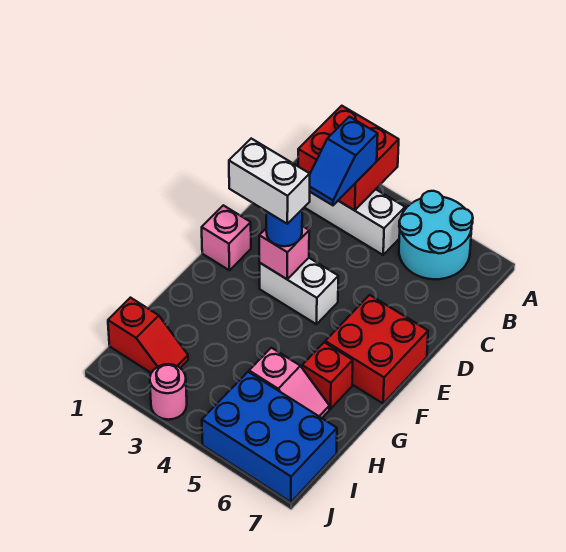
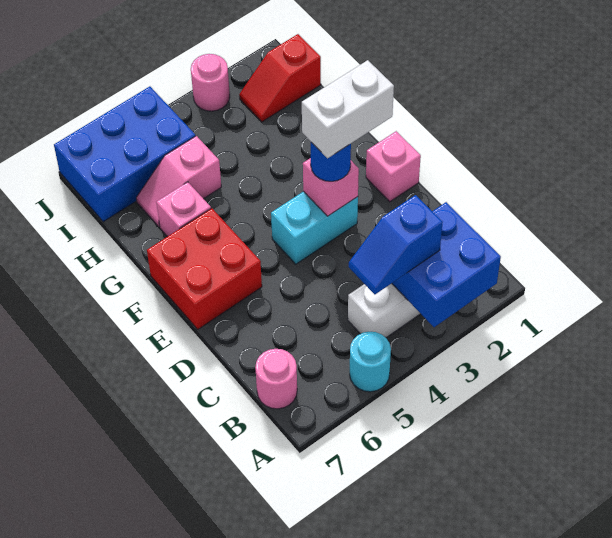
red brick A2:B3 level 2 -> blue brick A2:B3 level 2
cyan round brick A5:B6 level 1 -> cyan round brick A5 level 1
blue slope B3:C3 level 3 top B -> blue slope B3:B4 level 3 top 3
none -> pink round brick B7 level 1
white brick E3:E4 level 1 -> cyan brick E3:E4 level 1
red brick G6 level 1 -> pink brick G6 level 1

